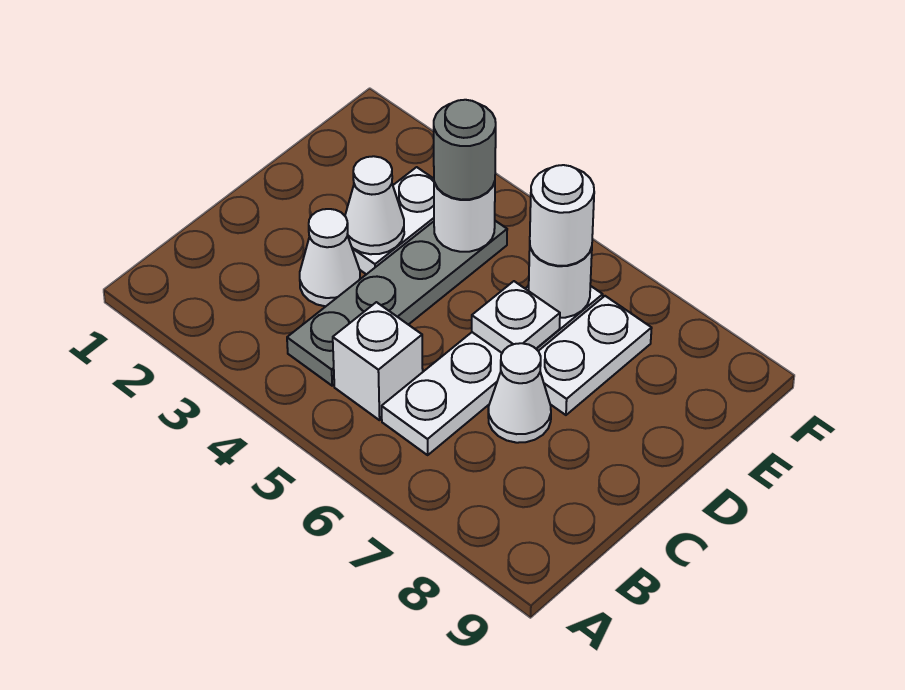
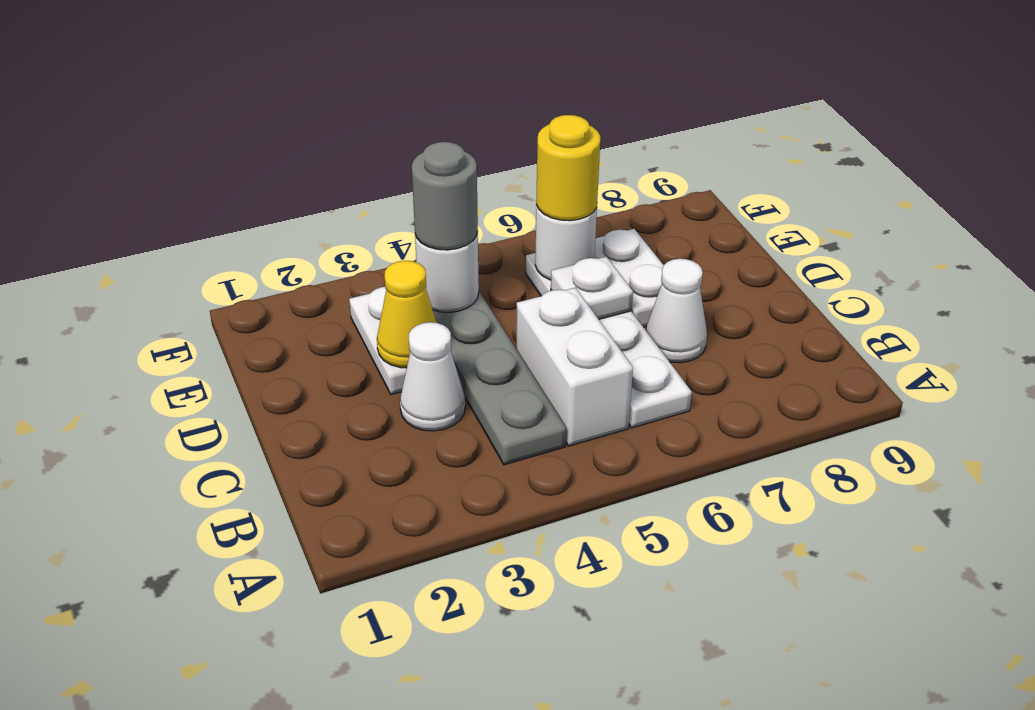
white brick B5 level 1 -> white brick B5:C5 level 1
white cone D3 level 2 -> yellow cone D3 level 2
white round brick E6 level 3 -> yellow round brick E6 level 3

